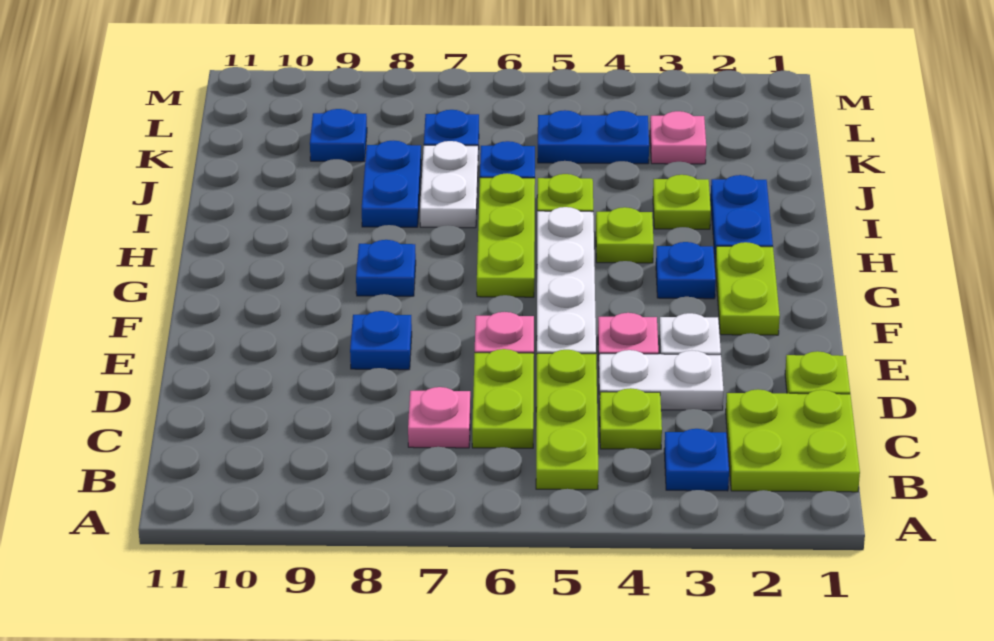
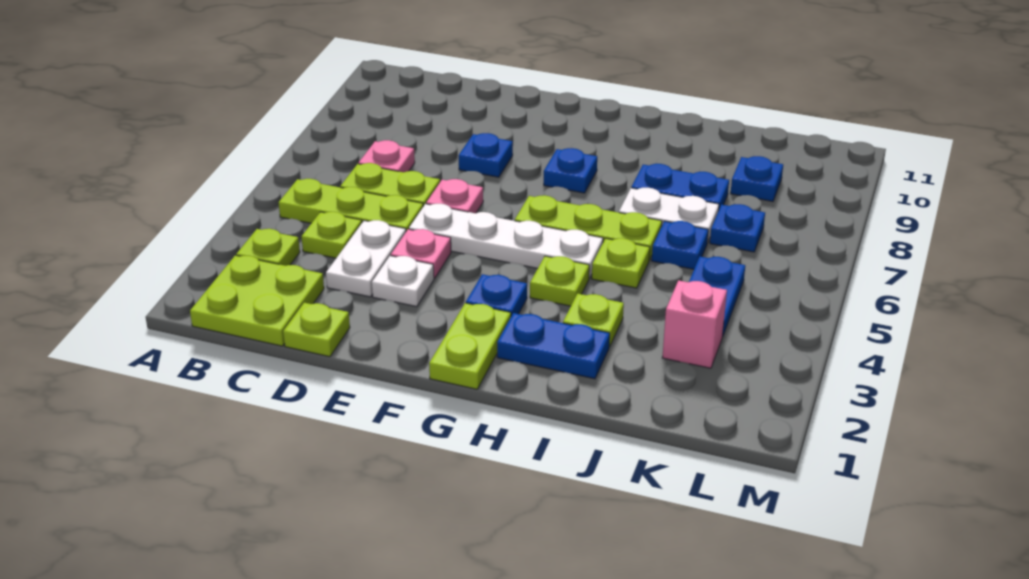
blue plate B3 level 1 -> lime plate B3 level 1
lime plate F2:G2 level 1 -> lime plate G1:G2 level 1
pink plate K3 level 1 -> pink brick K3 level 1

